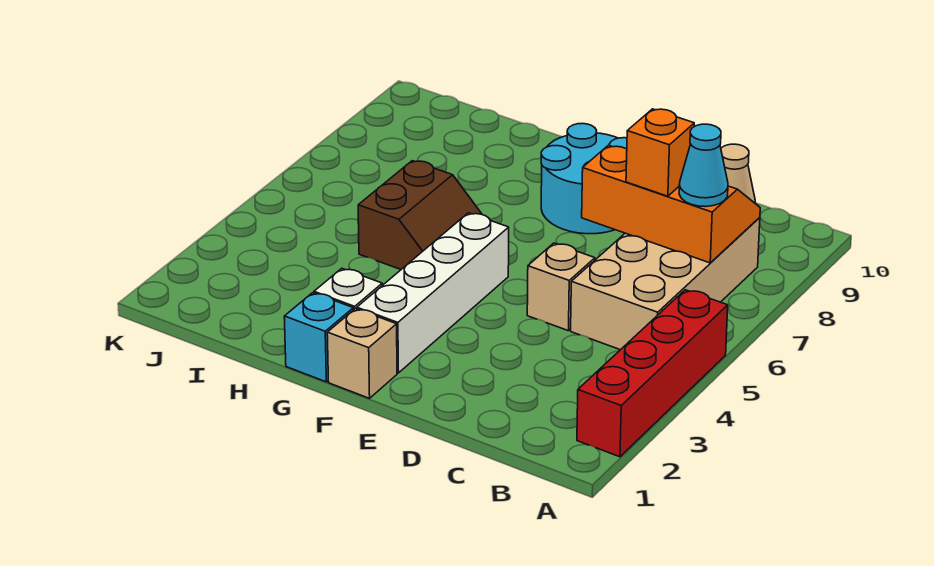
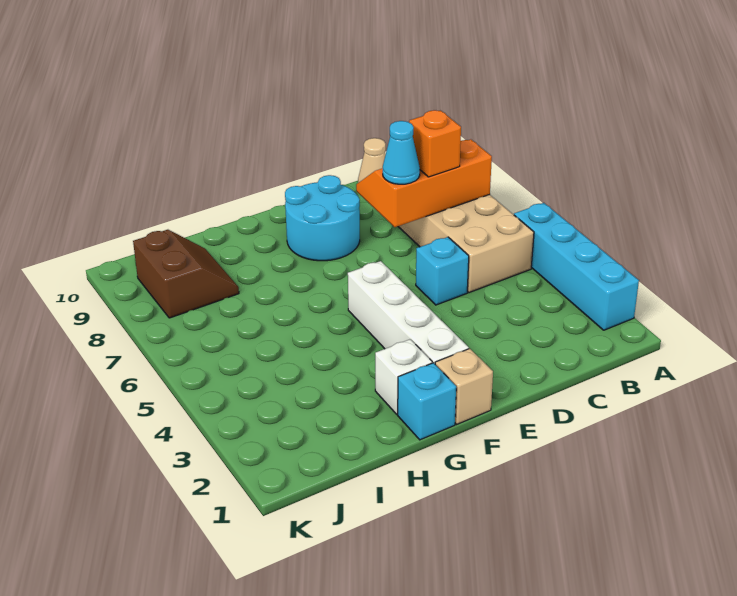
red brick A2:A5 level 1 -> cyan brick A2:A5 level 1
cyan cone B7 level 3 -> cyan cone D7 level 3
tan brick D5 level 1 -> cyan brick D5 level 1
brown slope G5:H6 level 1 top H -> brown slope I8:J9 level 1 top J

